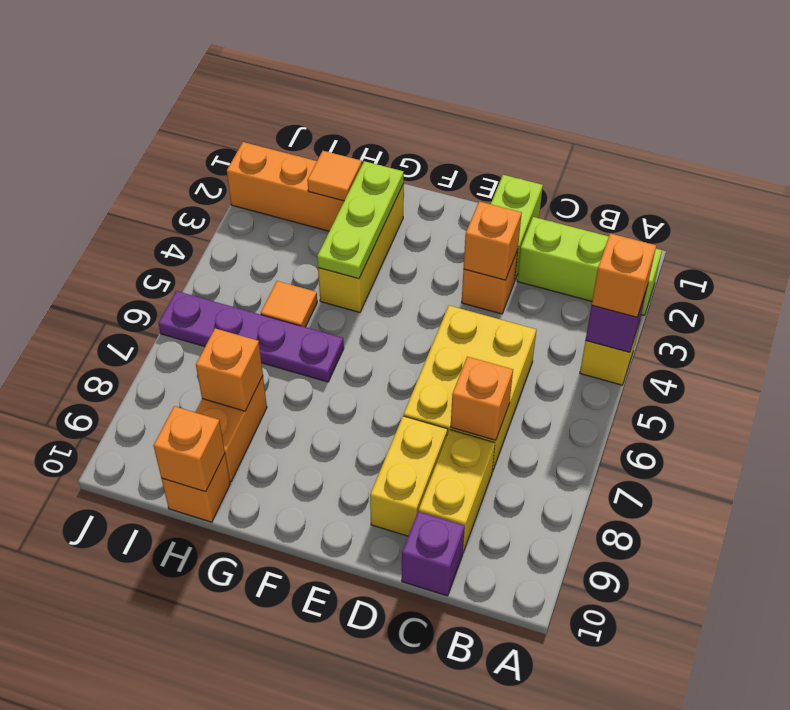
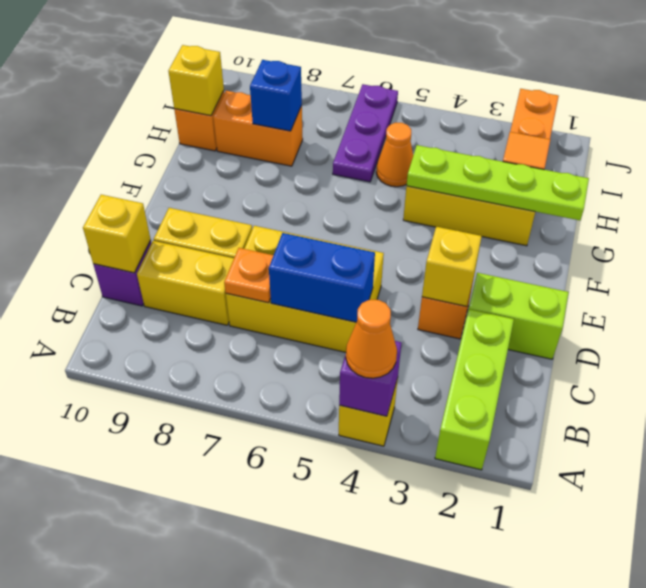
orange brick A4 level 3 -> orange cone A4 level 3
none -> blue brick C5:C6 level 2
orange brick C7 level 2 -> orange plate C7 level 2
none -> yellow brick C10 level 2
orange brick D3 level 2 -> yellow brick D3 level 2
lime plate G2:G4 level 2 -> lime plate G1:G4 level 2
purple plate G6:J6 level 1 -> purple plate H6:J6 level 1
orange tile H5 level 1 -> orange cone H5 level 1
orange brick H8 level 2 -> blue brick H8 level 2
orange brick H10 level 2 -> yellow brick H10 level 2

